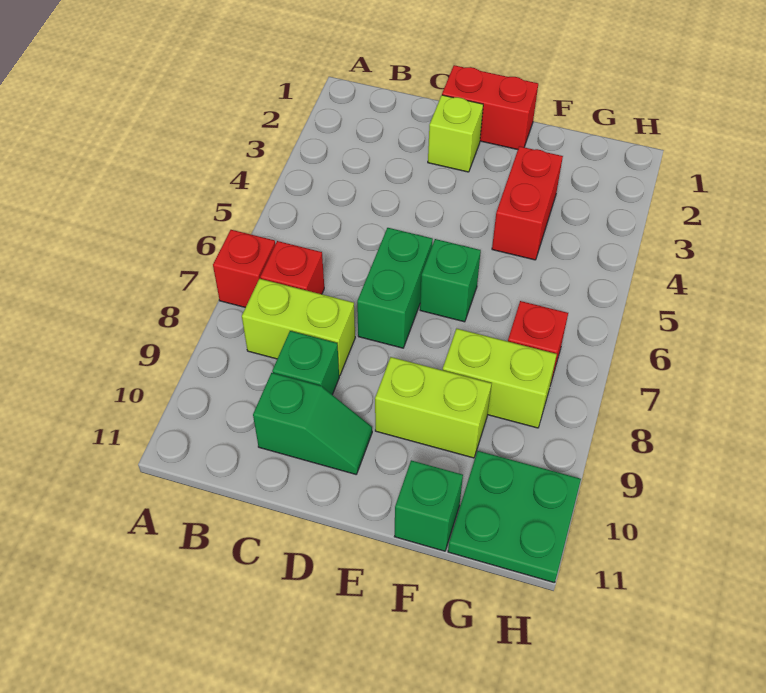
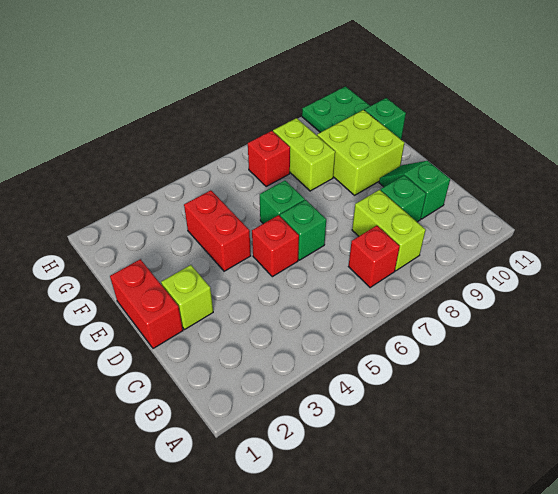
red brick A7 level 1 -> red brick D5 level 1
green brick D6:D7 level 1 -> green brick D6 level 1
lime brick E9:F9 level 1 -> lime brick E9:F10 level 1
red brick F3:F4 level 1 -> red brick E4:F4 level 1

